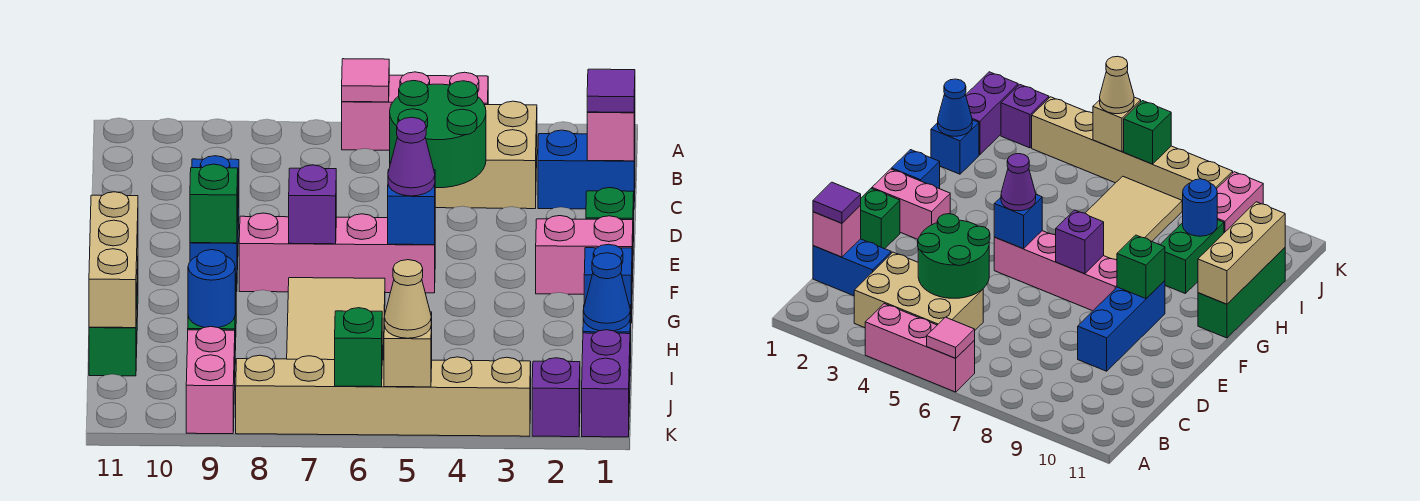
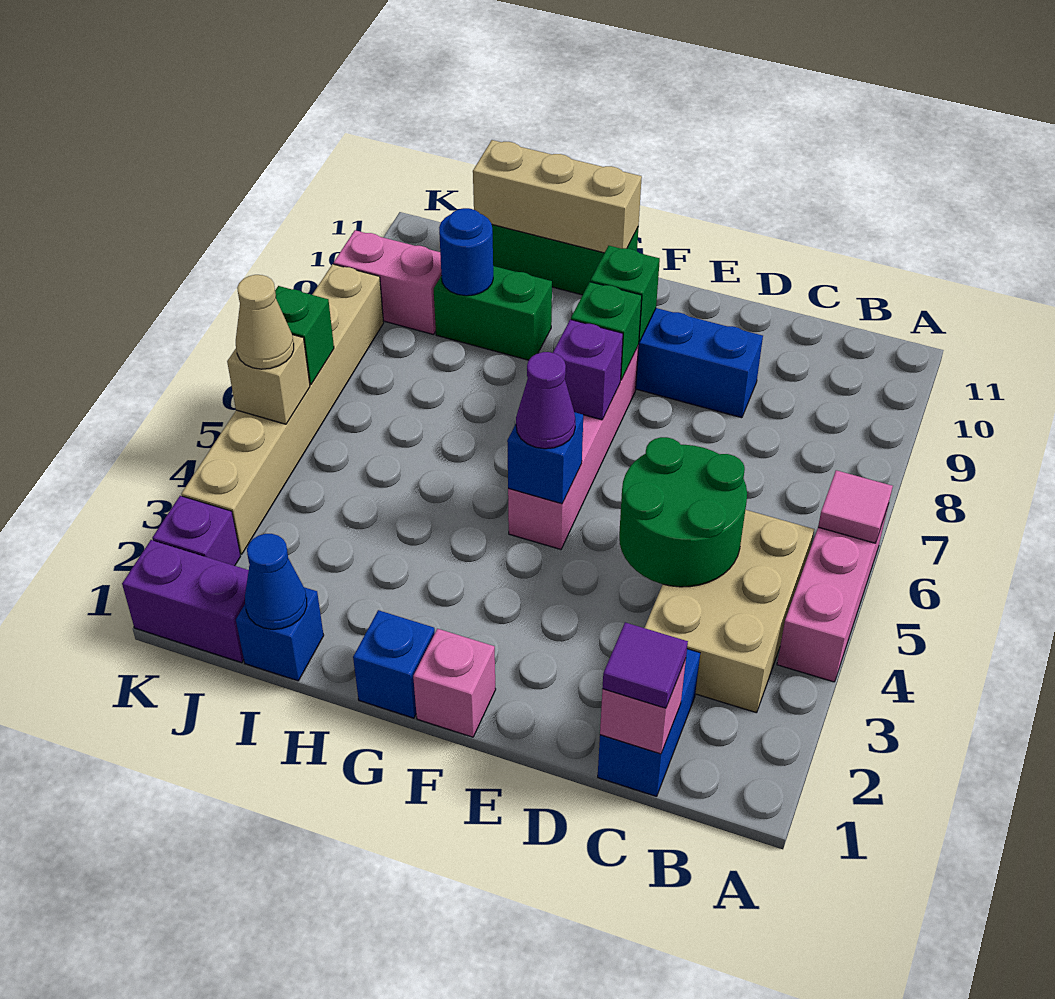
green brick E1 level 1 -> green brick F8 level 2
pink brick F1:F2 level 1 -> pink brick F1 level 1
tan tile G6:J7 level 1 -> none

